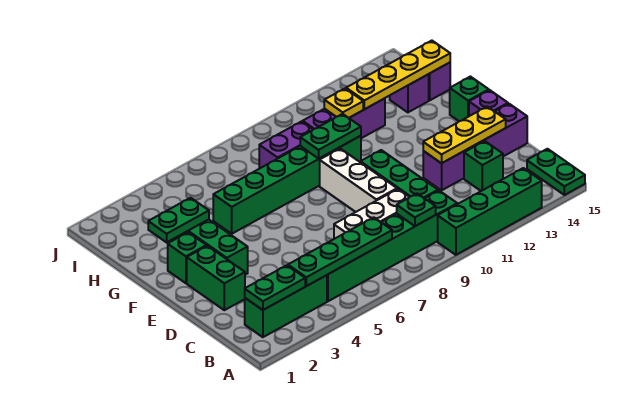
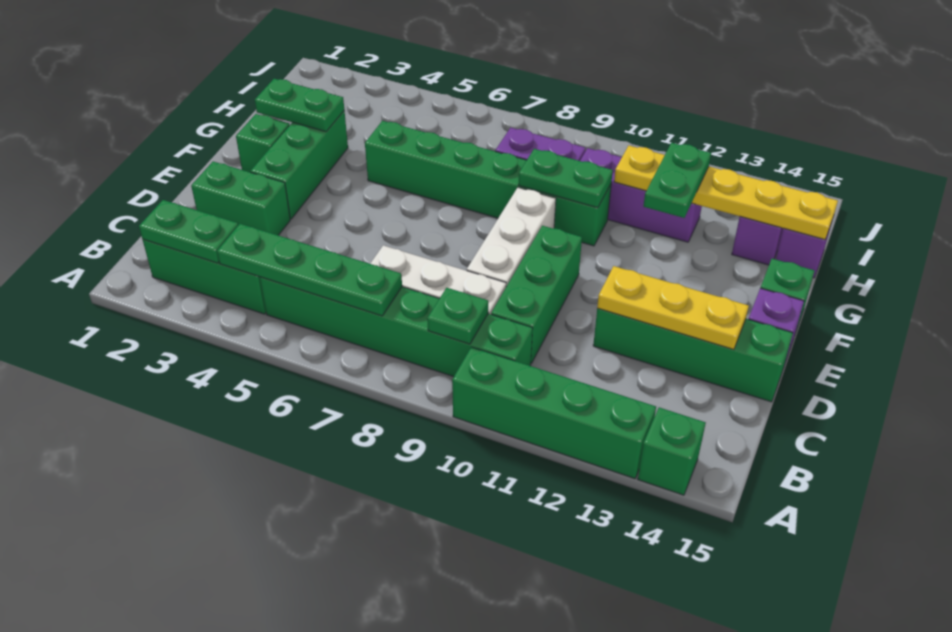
green plate A15:B15 level 1 -> green plate G12:H12 level 3
green brick C13 level 1 -> green brick A14 level 1
green brick D2:E2 level 1 -> green brick D2:D3 level 1
purple brick D12:D15 level 1 -> green brick D12:D15 level 1

